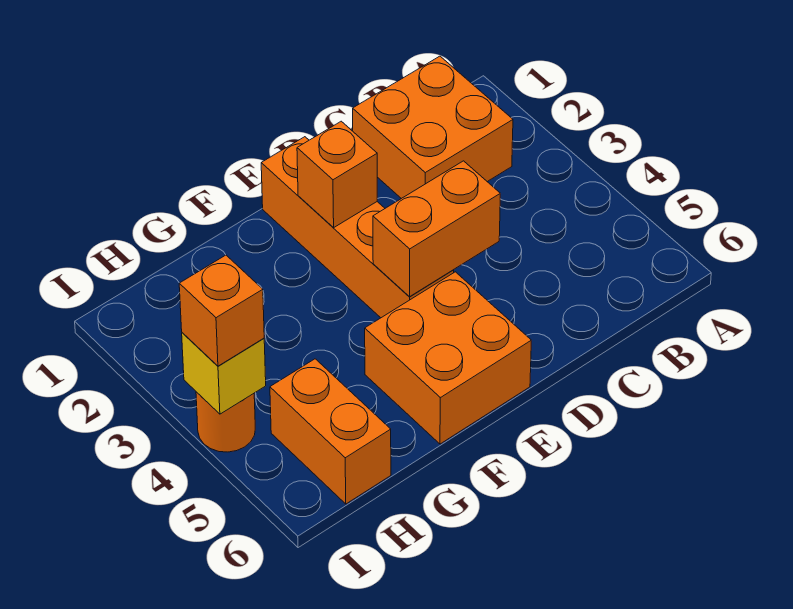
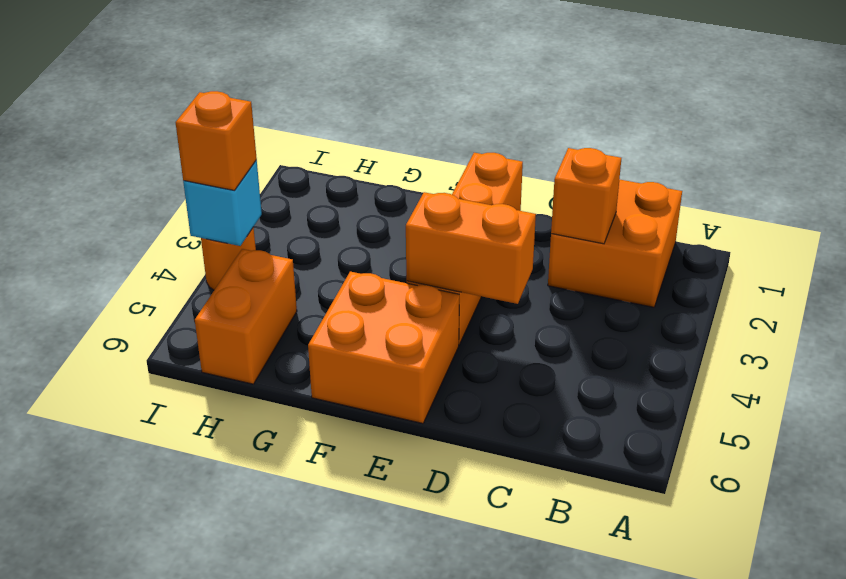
orange brick E2 level 2 -> orange brick C2 level 2
yellow brick I4 level 2 -> cyan brick I4 level 2

